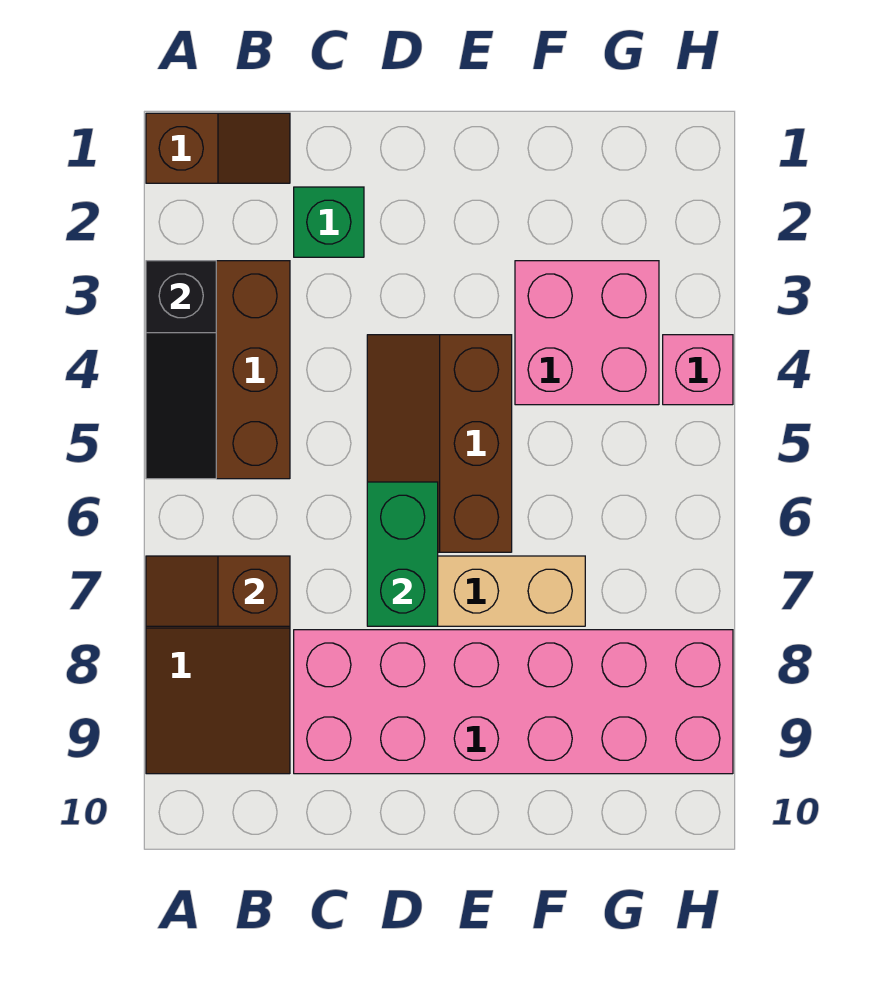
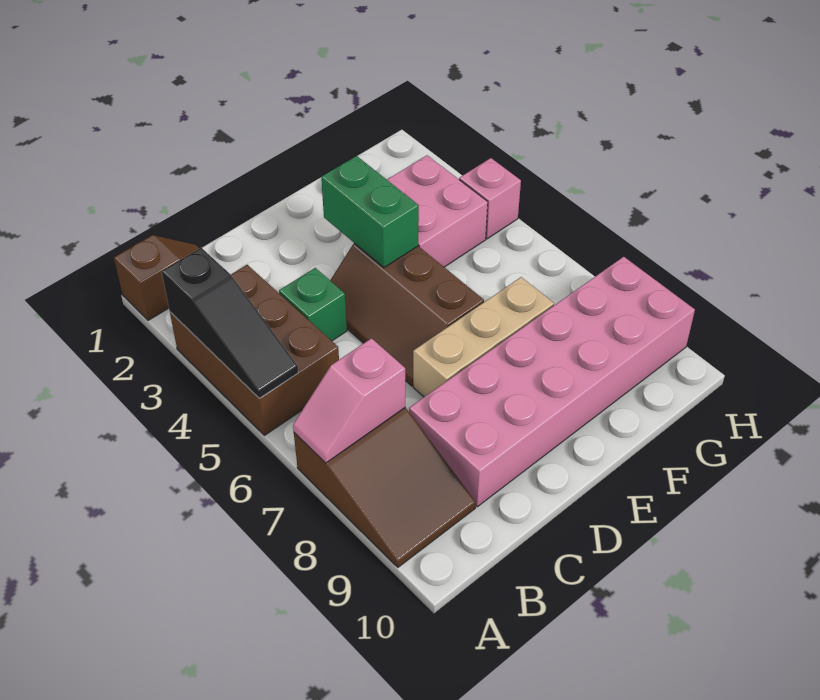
brown slope A7:B7 level 2 top B -> pink slope A7:B7 level 2 top B
green brick C2 level 1 -> green brick C4 level 1
green brick D6:D7 level 2 -> green brick E3:E4 level 2

